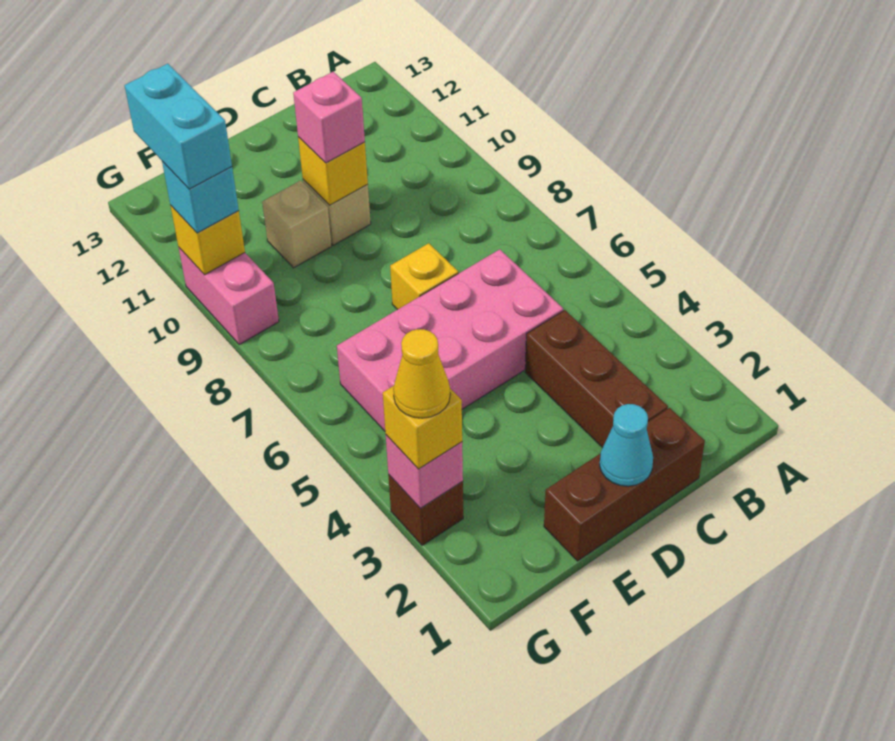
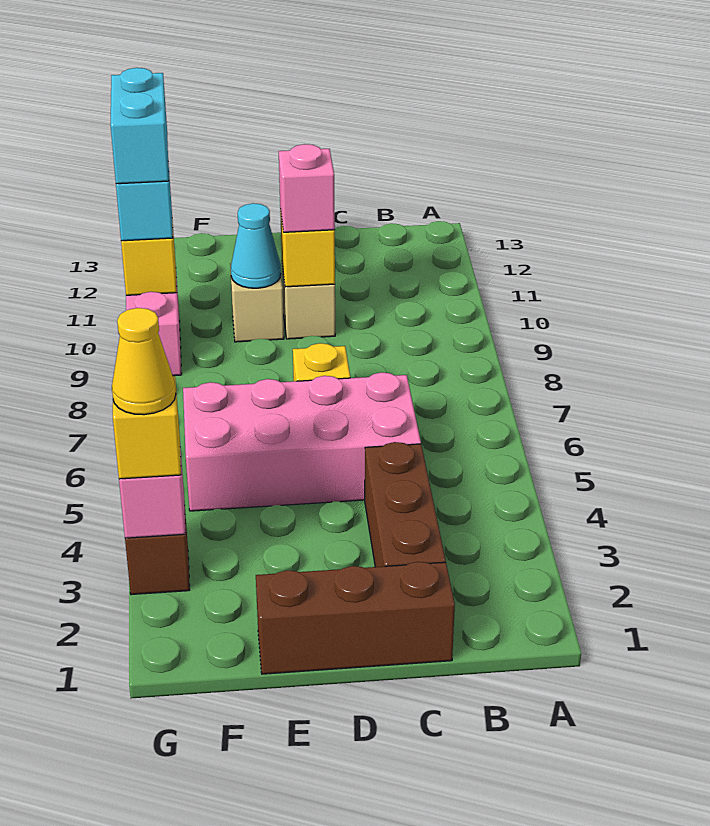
cyan cone D1 level 2 -> cyan cone E10 level 2

